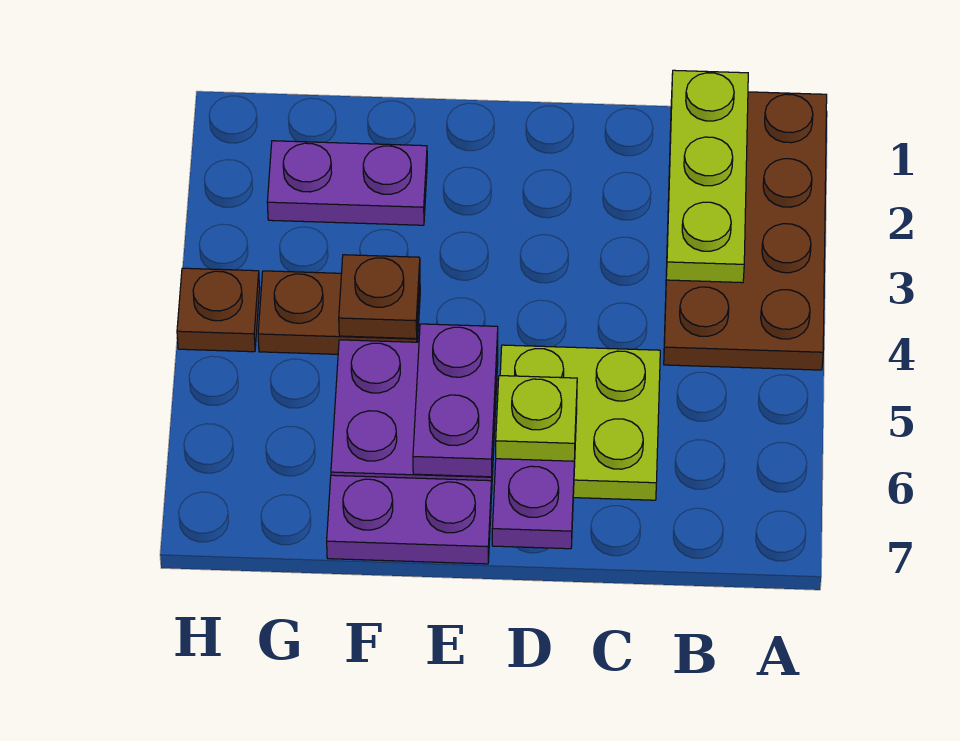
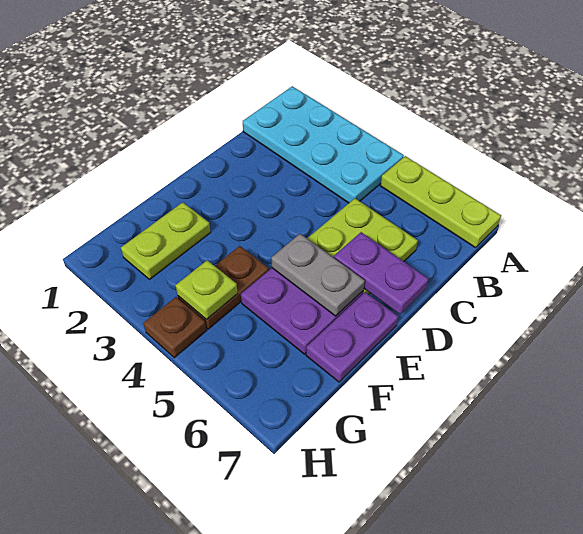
brown plate A1:B4 level 1 -> cyan plate A1:B4 level 1
lime plate B1:B3 level 2 -> lime plate A5:A7 level 1
lime plate D6 level 3 -> lime plate G4 level 2
purple plate E5:E6 level 2 -> grey plate E5:E6 level 2
purple plate F2:G2 level 1 -> lime plate F2:G2 level 1
brown plate F4 level 2 -> none

